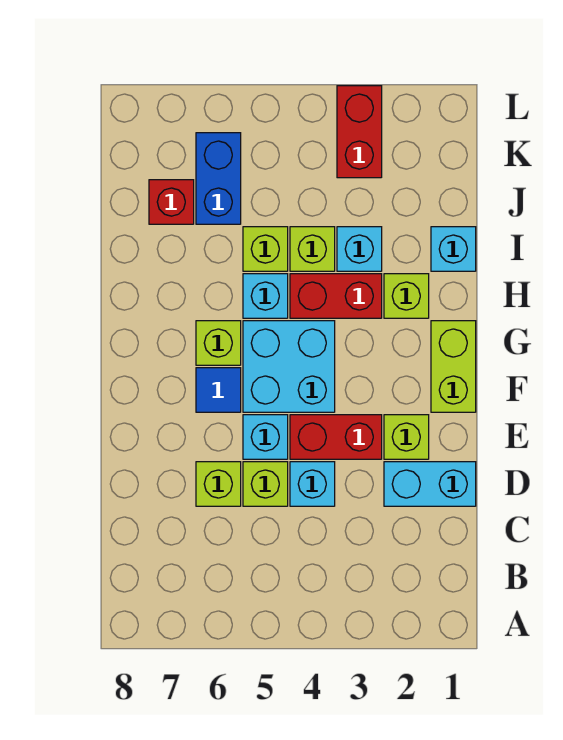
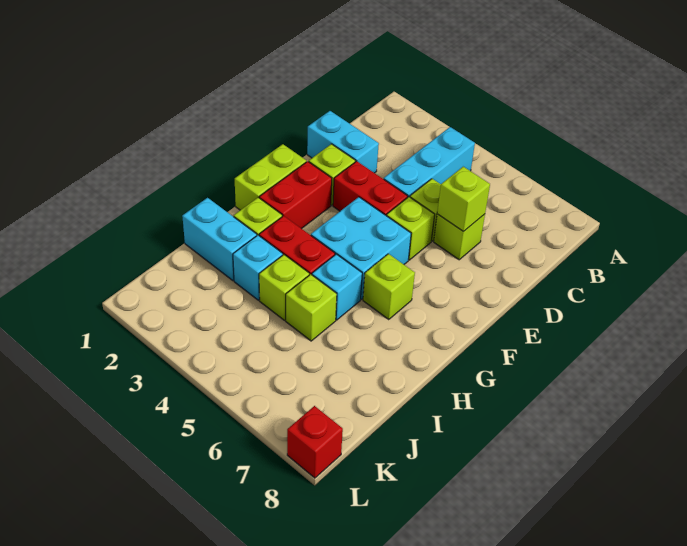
cyan brick D4 level 1 -> cyan brick B4:D4 level 1
none -> lime brick D6 level 2
cyan brick E5 level 1 -> lime brick E5 level 1
blue tile F6 level 1 -> none
cyan brick I1 level 1 -> cyan brick I1:I2 level 1
blue brick J6:K6 level 1 -> none
red brick J7 level 1 -> red brick L8 level 1
red brick K3:L3 level 1 -> red brick F2:G2 level 1

